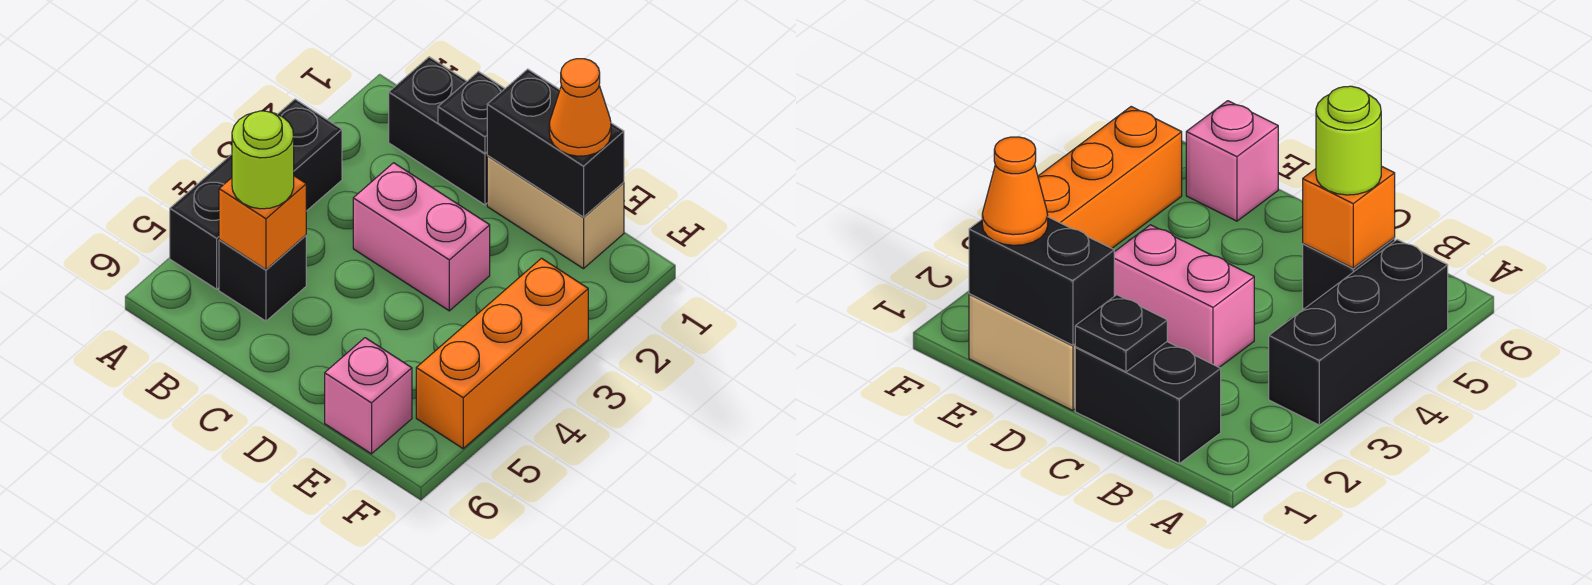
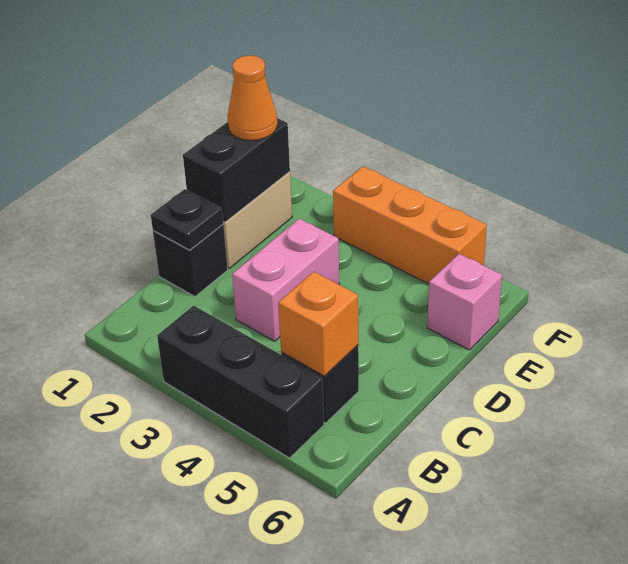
black brick B1:C1 level 1 -> black brick C1 level 1
lime round brick B5 level 3 -> none

